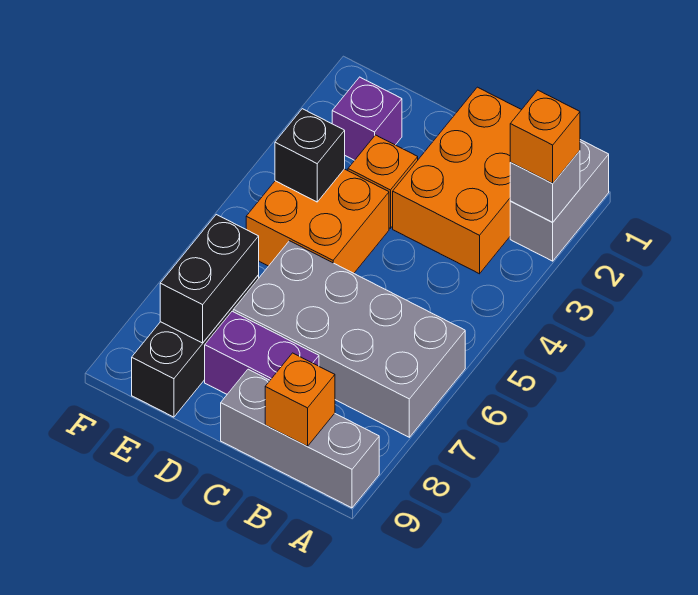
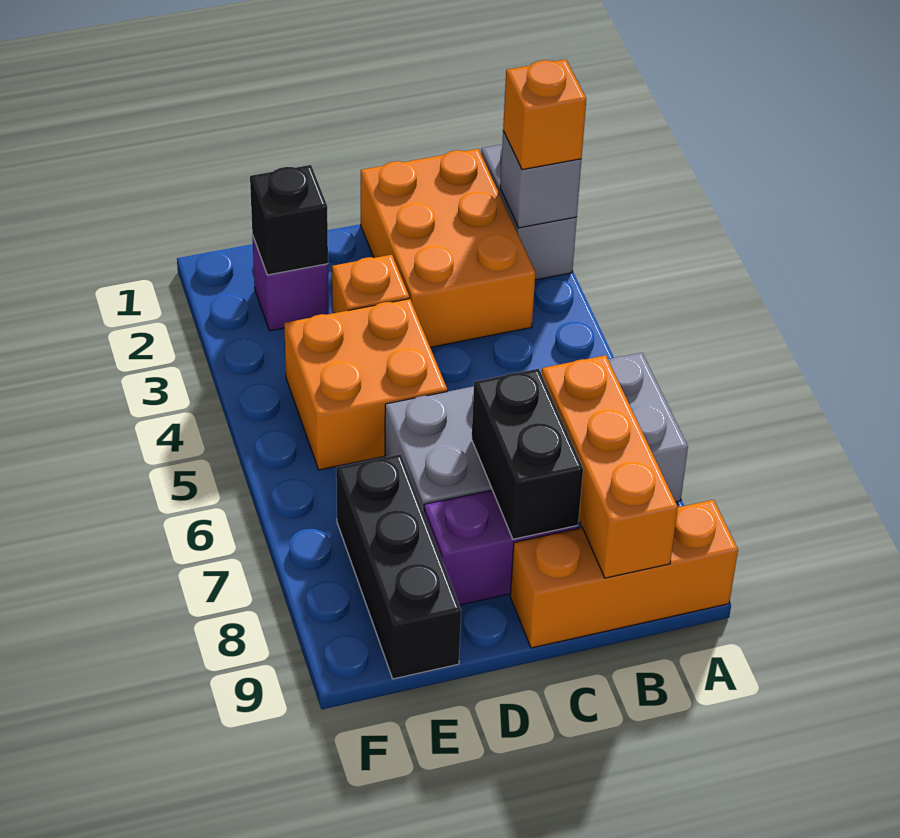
grey brick A9:C9 level 1 -> orange brick A9:C9 level 1
orange brick B9 level 2 -> orange brick B7:B9 level 2
black brick E4 level 2 -> black brick E2 level 2
black brick E7:E8 level 2 -> black brick C7:C8 level 2

